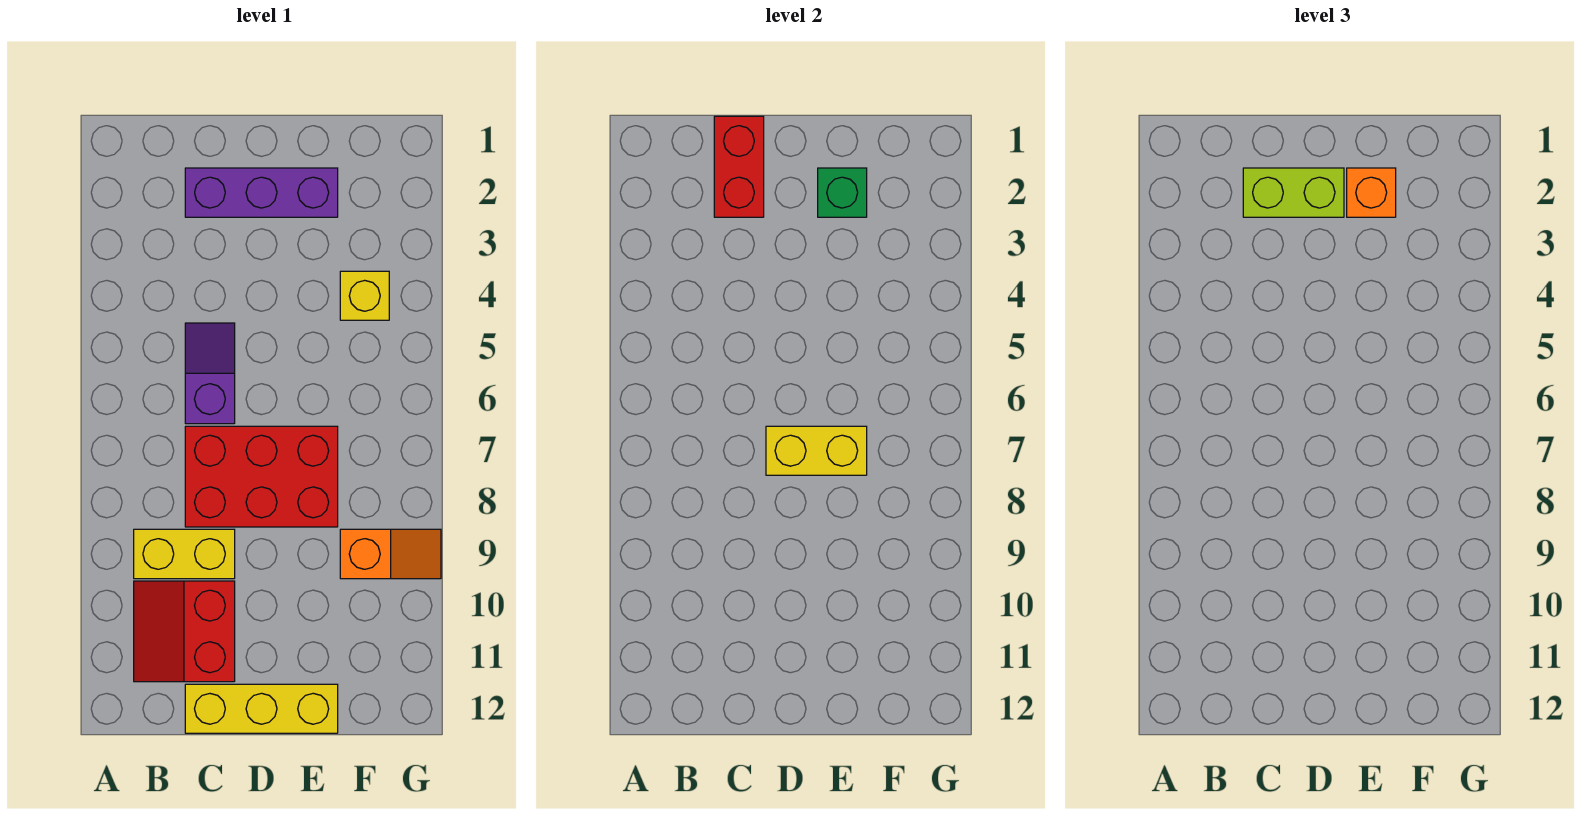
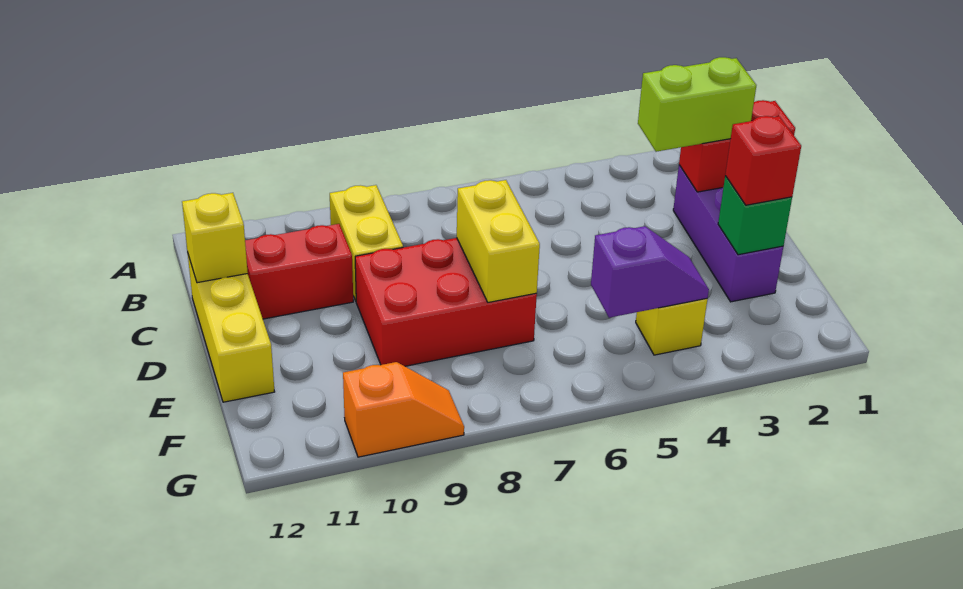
lime brick C2:D2 level 3 -> lime brick C2:C3 level 3
purple slope C5:C6 level 1 top 6 -> purple slope F4:F5 level 2 top 5
red brick C7:E8 level 1 -> red brick D7:E9 level 1
none -> yellow brick C12 level 2
orange brick E2 level 3 -> red brick E2 level 3
orange slope F9:G9 level 1 top F -> orange slope G9:G10 level 1 top 10

